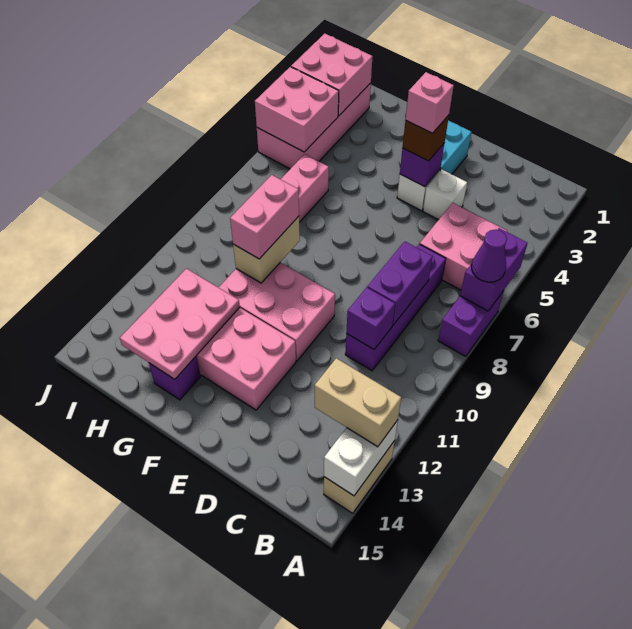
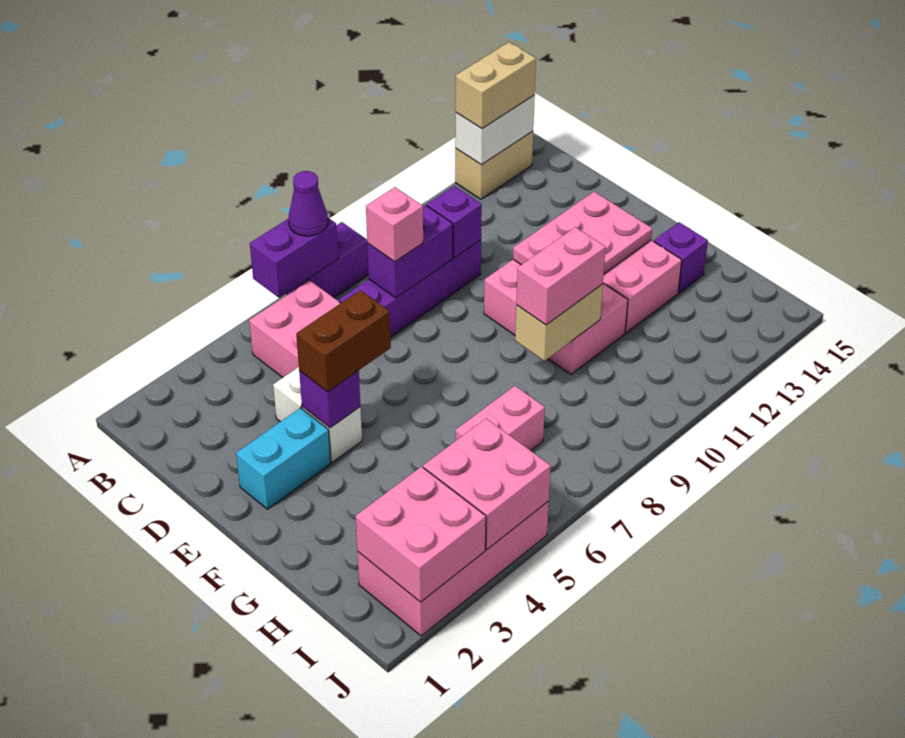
tan brick A13:B13 level 3 -> tan brick A13:A14 level 3
brown brick E4 level 3 -> brown brick E4:E5 level 3
pink brick E4 level 4 -> pink brick C8 level 3
pink plate G12:H14 level 2 -> pink plate E11:F13 level 2

